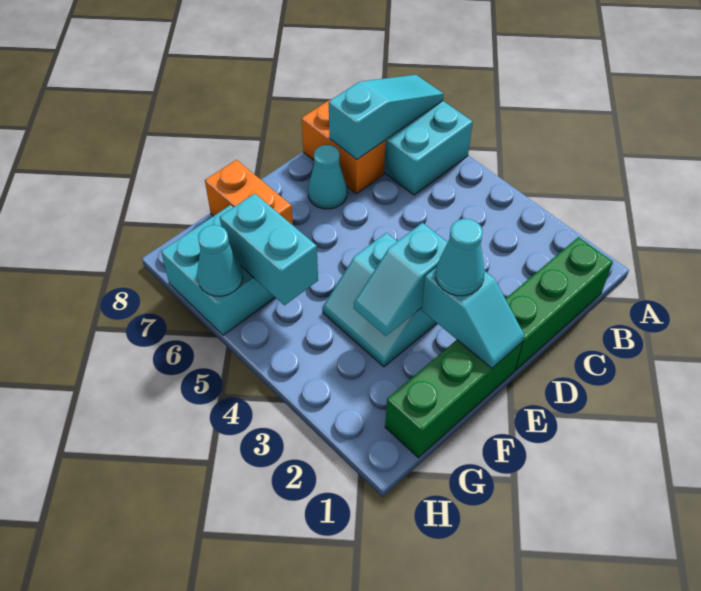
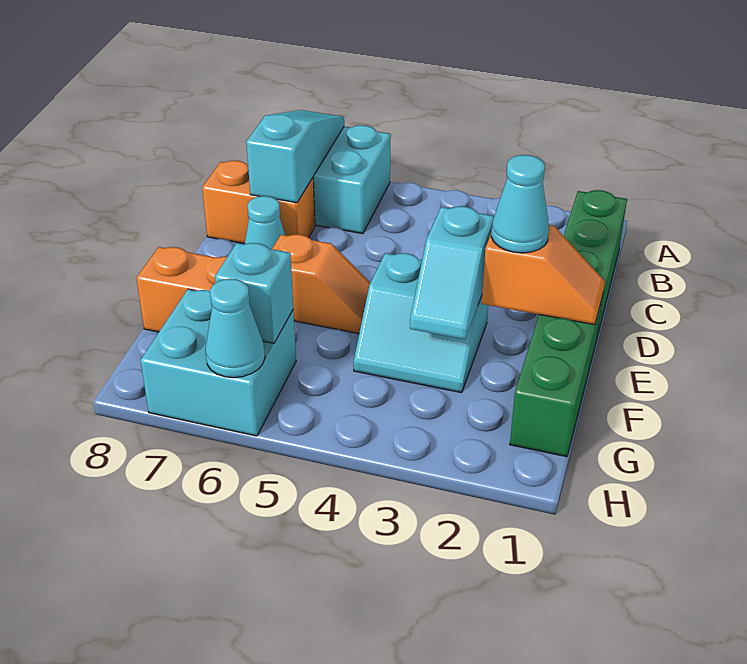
cyan slope E1:E2 level 2 top 2 -> orange slope E1:E2 level 2 top 2
none -> orange slope E5:E6 level 1 top 6
cyan brick G5:G6 level 2 -> cyan brick G6 level 2

